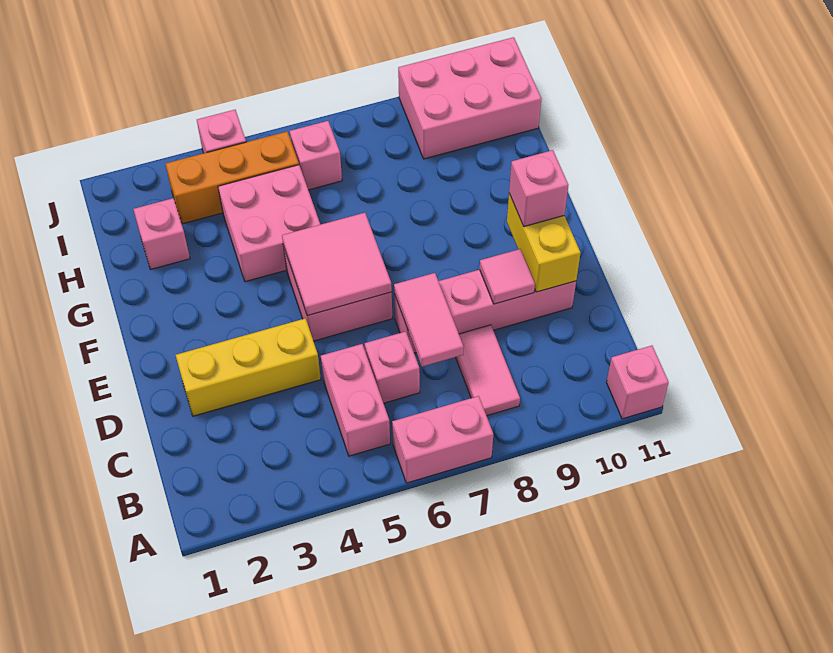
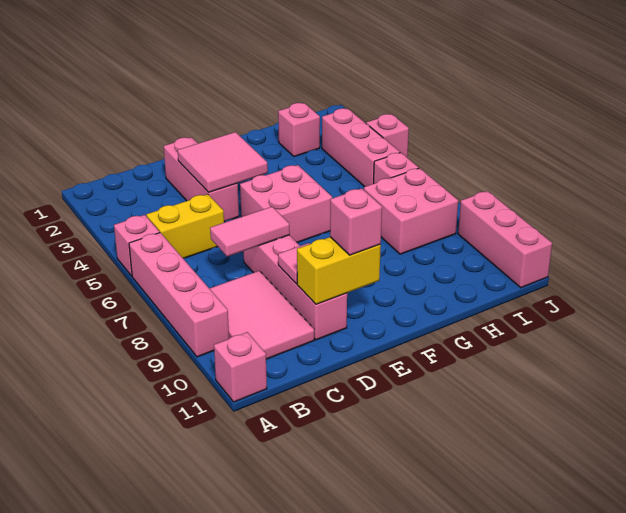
pink brick A6:A7 level 1 -> pink brick A6:A9 level 1
pink brick B5:C5 level 1 -> yellow brick B5:C5 level 1
pink tile B8:C8 level 1 -> pink tile B8:C10 level 1
pink brick C6 level 1 -> pink brick A5 level 1
yellow brick D2:D4 level 1 -> pink brick D2:D4 level 1
pink tile E5:F6 level 2 -> pink tile D3:E4 level 2
pink brick G4:H5 level 1 -> pink brick H7:I8 level 1
orange brick I3:I5 level 1 -> pink brick I3:I5 level 1
pink brick I9:J11 level 1 -> pink brick J9:J11 level 1

